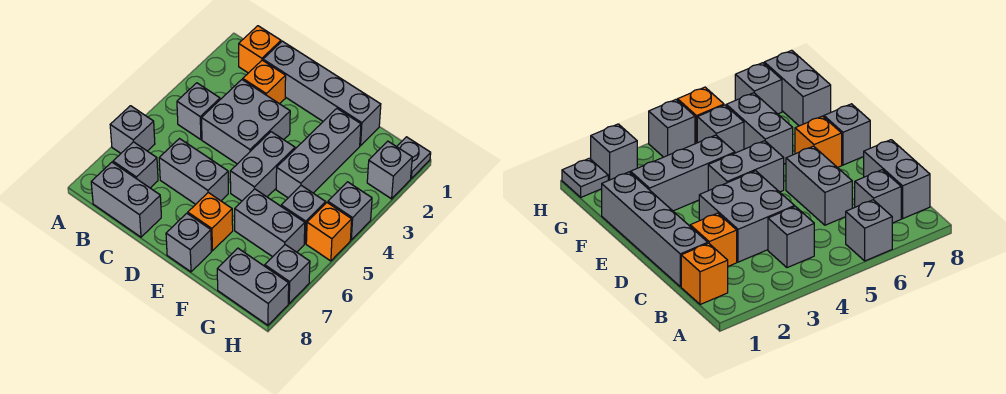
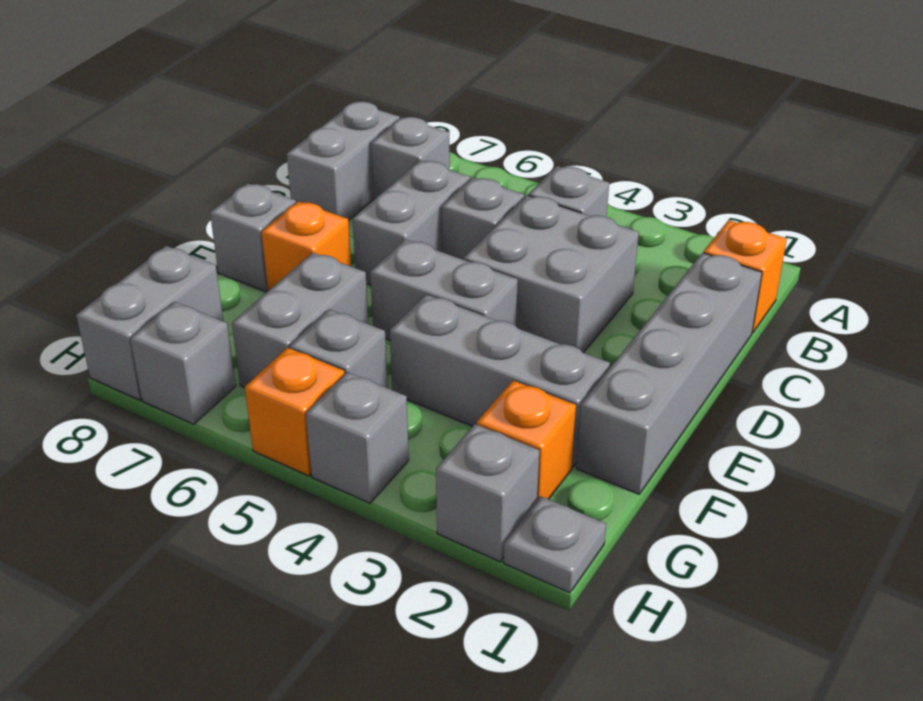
grey brick A6 level 1 -> grey brick C5 level 1
orange brick C2 level 1 -> orange brick G2 level 1

